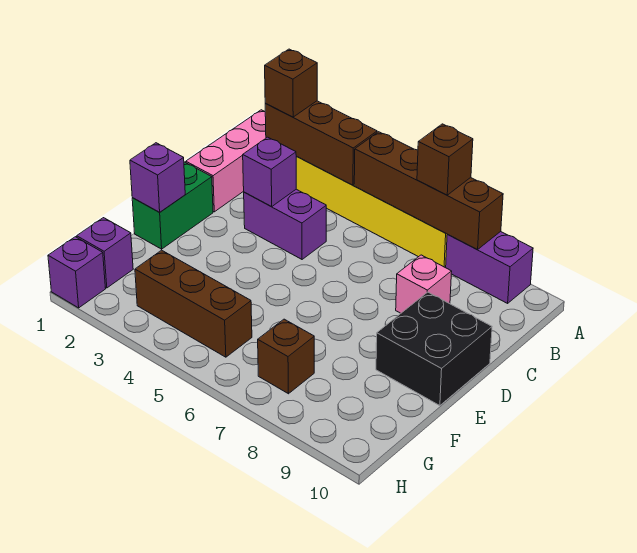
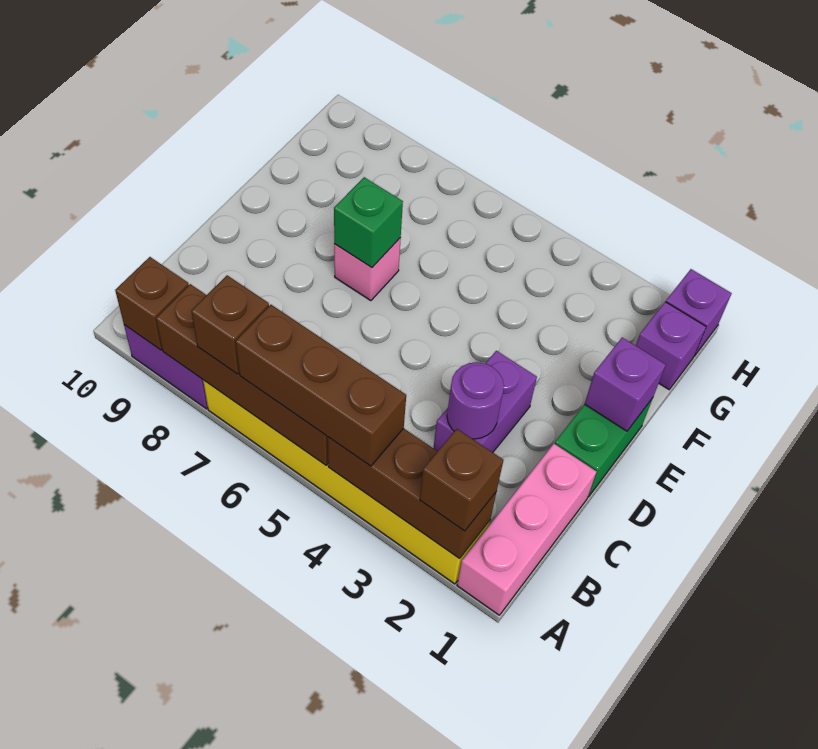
purple brick C3:C4 level 1 -> purple brick C3:D3 level 1
purple brick C3 level 2 -> purple round brick C3 level 2
pink brick C8 level 1 -> pink brick E7 level 1
black brick D9:E10 level 1 -> none
none -> green brick E7 level 2
brown brick G3:G5 level 1 -> brown brick A4:A6 level 3
brown brick G7 level 1 -> brown brick A9 level 2

